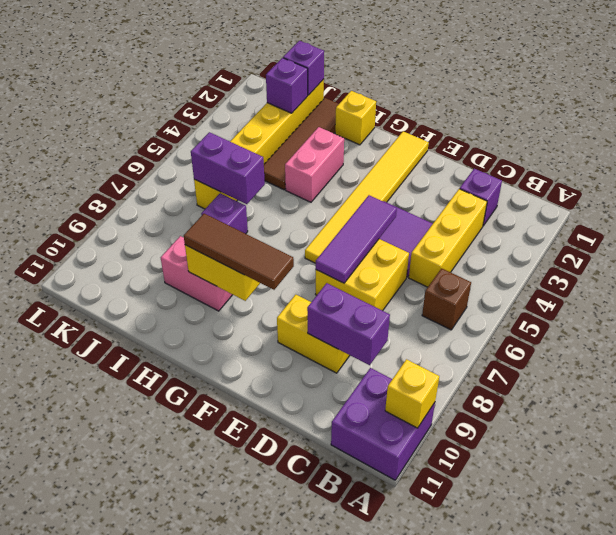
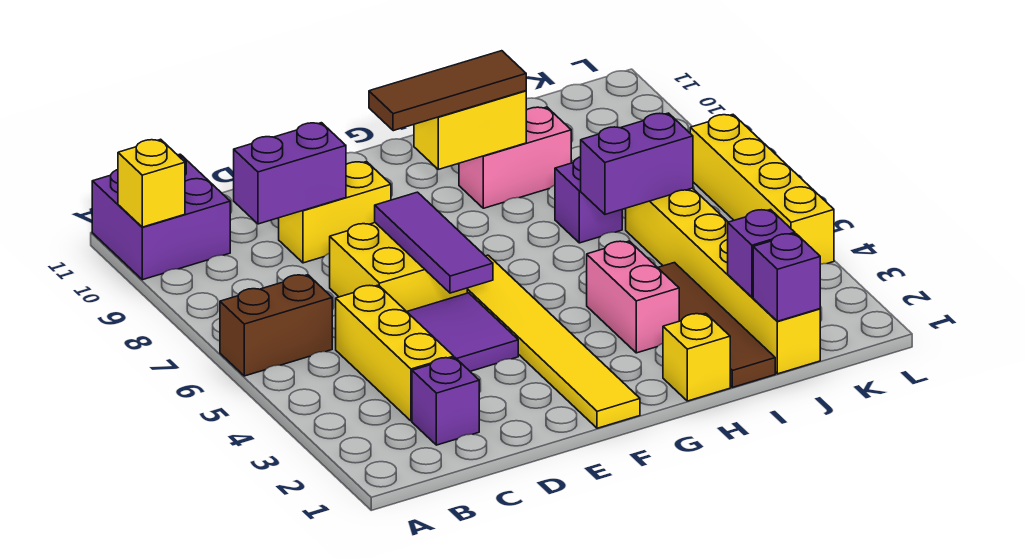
brown brick B6 level 1 -> brown brick A6:B6 level 1
none -> yellow brick L4:L7 level 1

